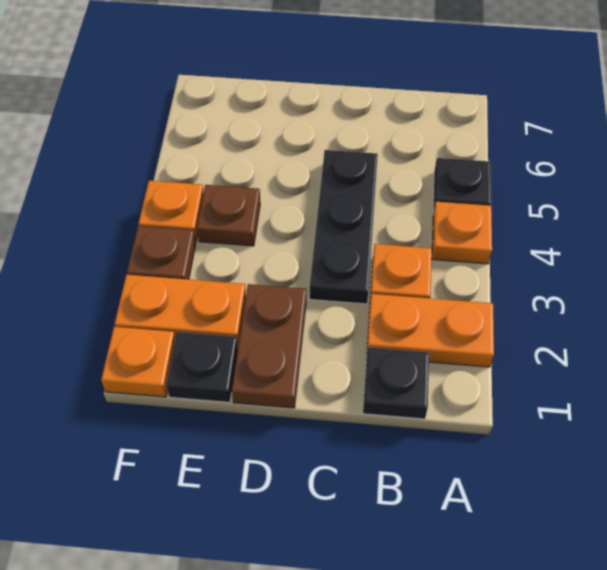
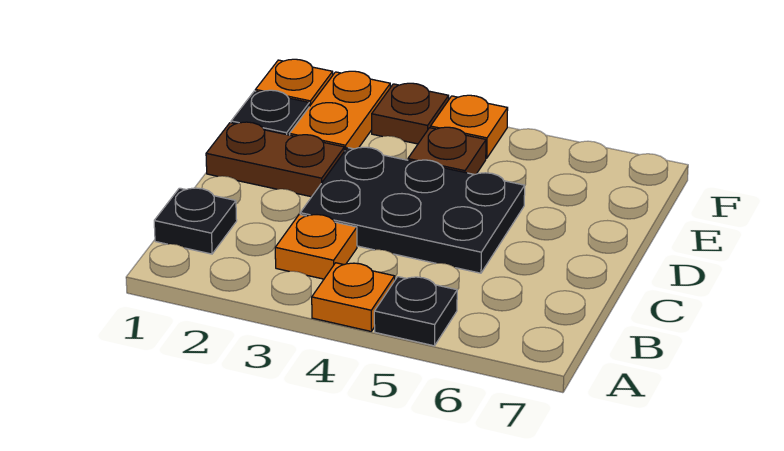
orange plate A2:B2 level 1 -> none
black plate C3:C5 level 1 -> black plate C3:D5 level 1

